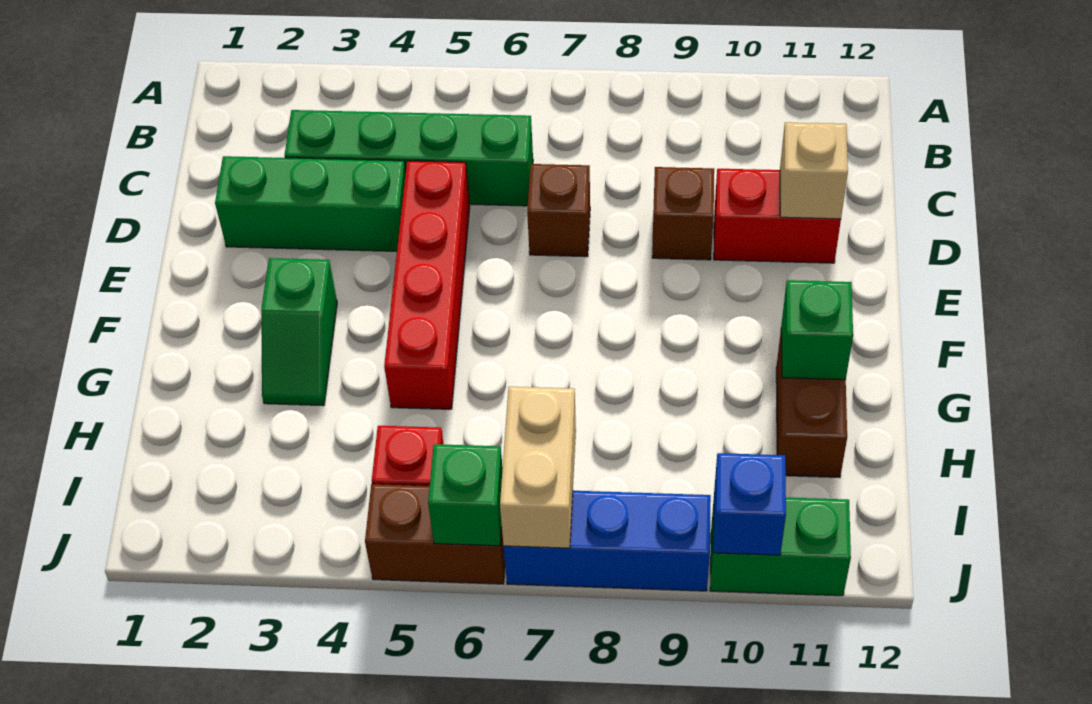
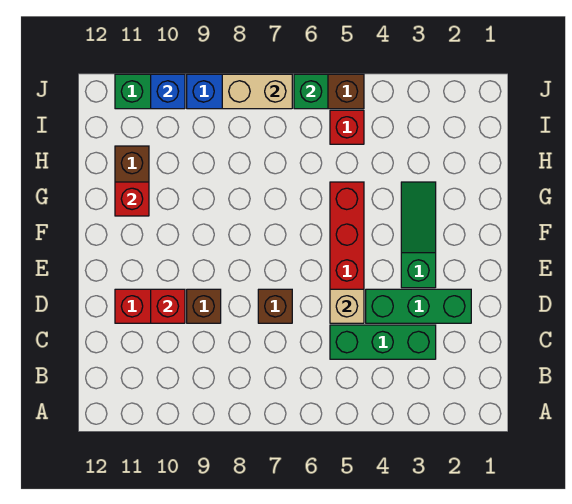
green brick C3:C6 level 1 -> green brick C3:C5 level 1
none -> red brick D10 level 2
tan brick D11 level 2 -> tan brick D5 level 2
green slope F3:G3 level 1 top F -> green slope E3:G3 level 1 top E
green brick G11 level 2 -> red brick G11 level 2
tan brick I7:J7 level 2 -> tan brick J7:J8 level 2

